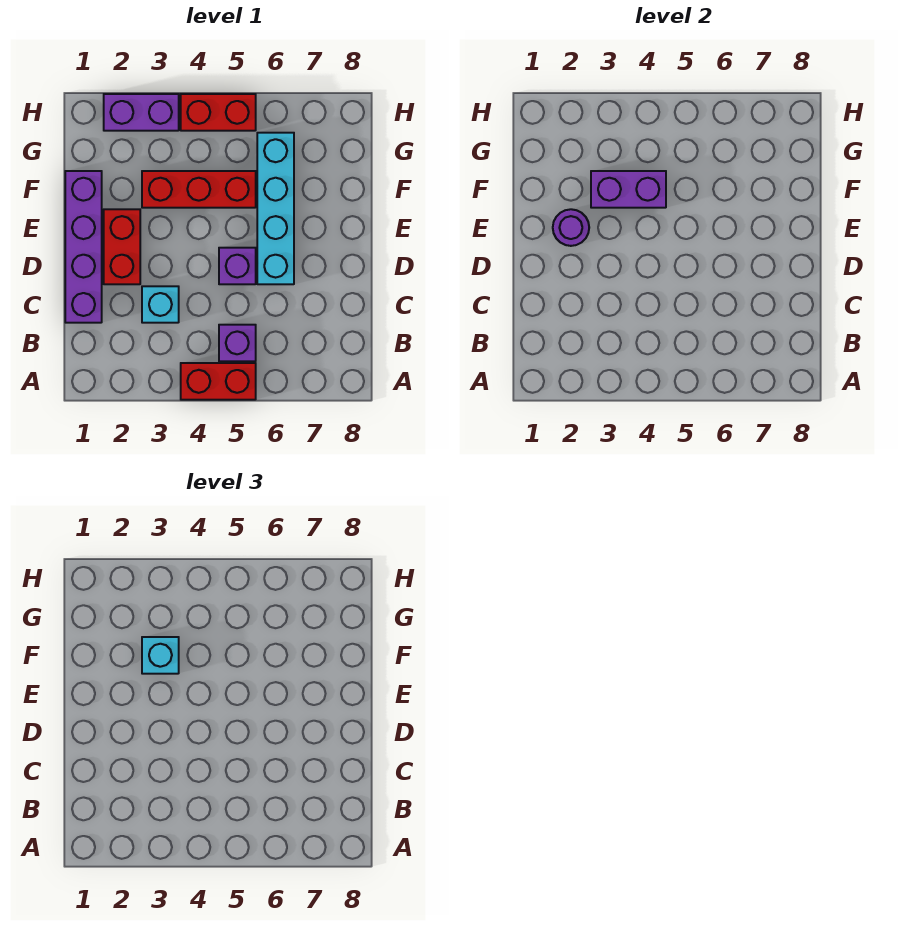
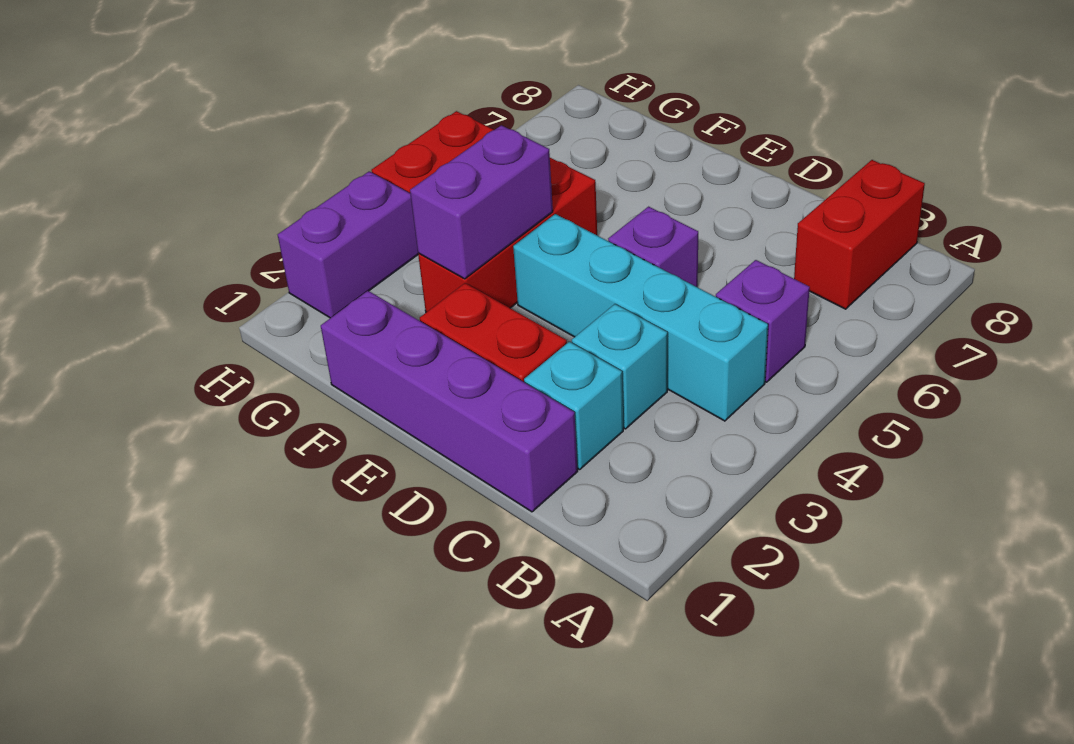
red brick A4:A5 level 1 -> red brick B7:B8 level 1
cyan brick D6:G6 level 1 -> cyan brick B4:E4 level 1
purple round brick E2 level 2 -> none
cyan brick F3 level 3 -> cyan brick C2 level 1

